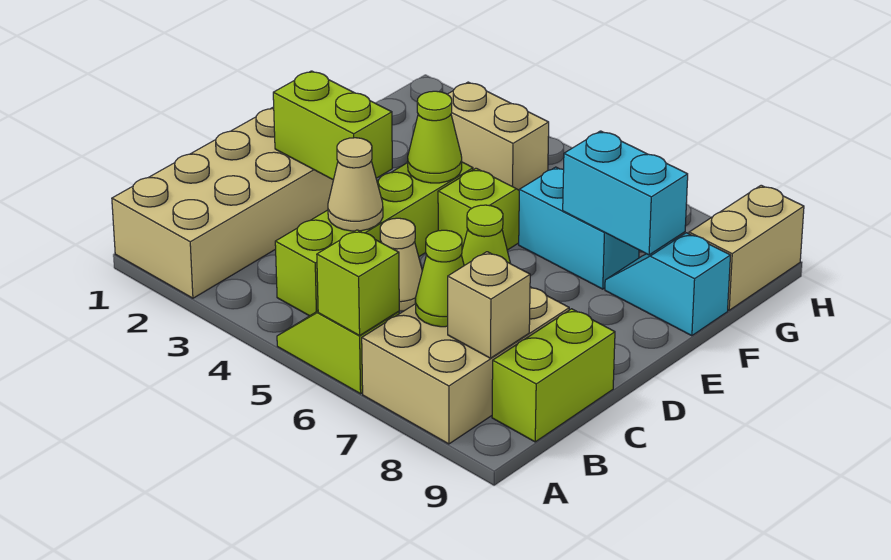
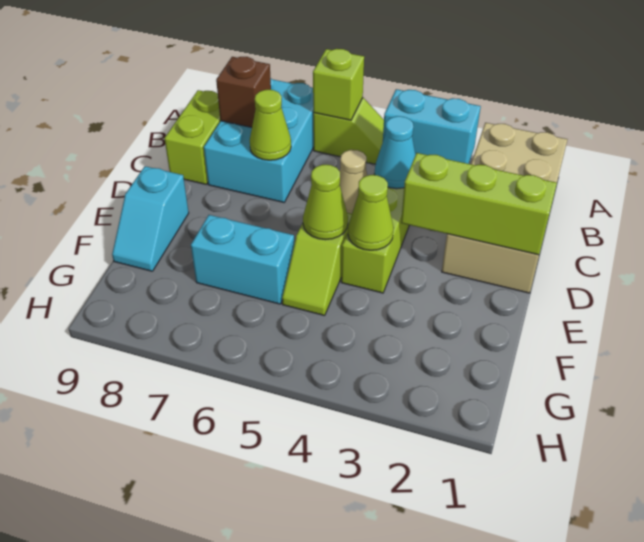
tan brick A7:C8 level 1 -> cyan brick A7:C8 level 1
lime cone B7 level 2 -> lime cone E5 level 2
tan brick B8 level 2 -> brown brick B8 level 2
tan cone C4 level 2 -> cyan cone C4 level 2
lime brick D2:D3 level 2 -> lime brick D1:D3 level 2
cyan brick F7:F8 level 2 -> cyan brick B3:B4 level 2
cyan slope F8:F9 level 1 top 9 -> cyan slope E9:F9 level 1 top E
tan brick G3:G4 level 1 -> none
tan brick G9:H9 level 1 -> none

